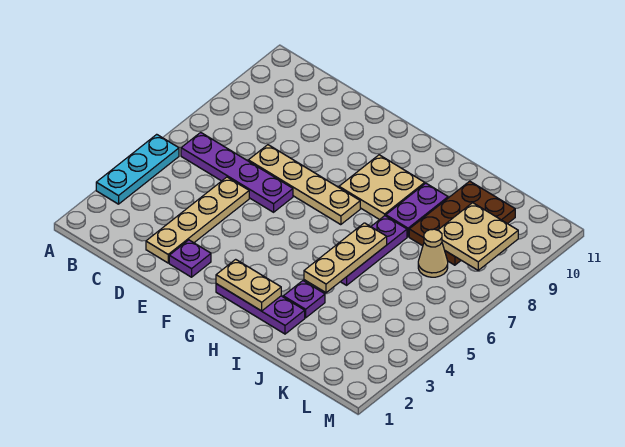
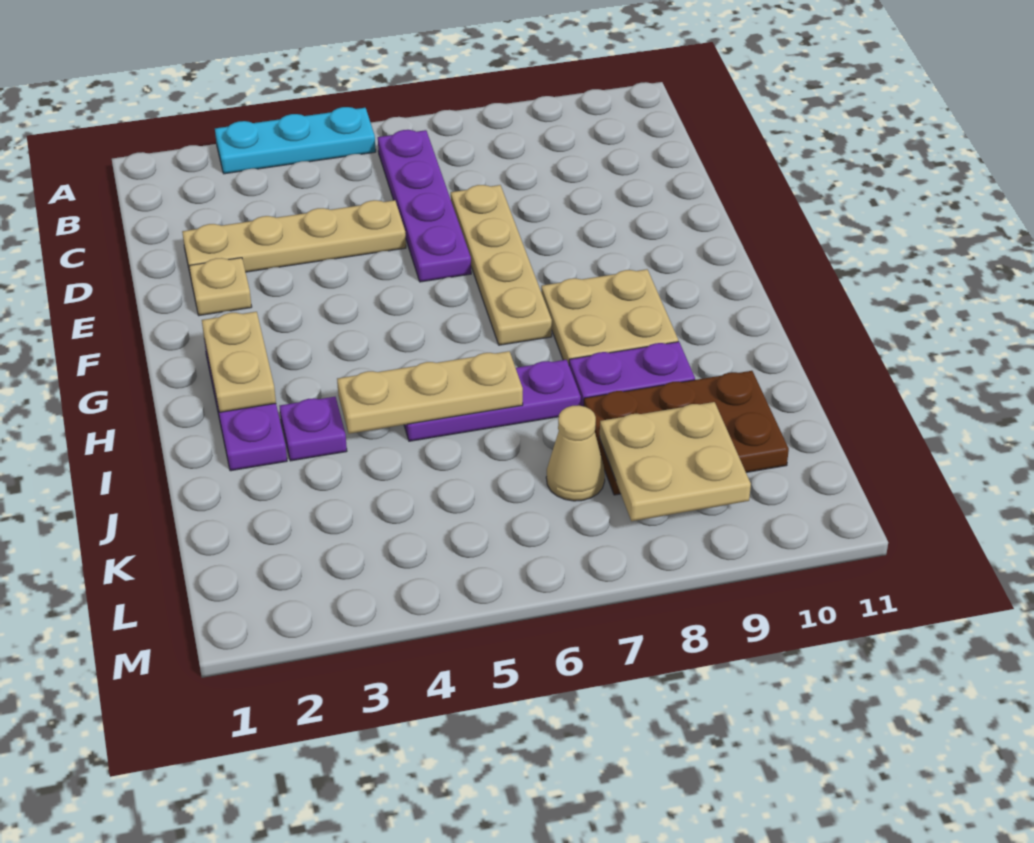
purple plate E2 level 1 -> tan plate E2 level 1

